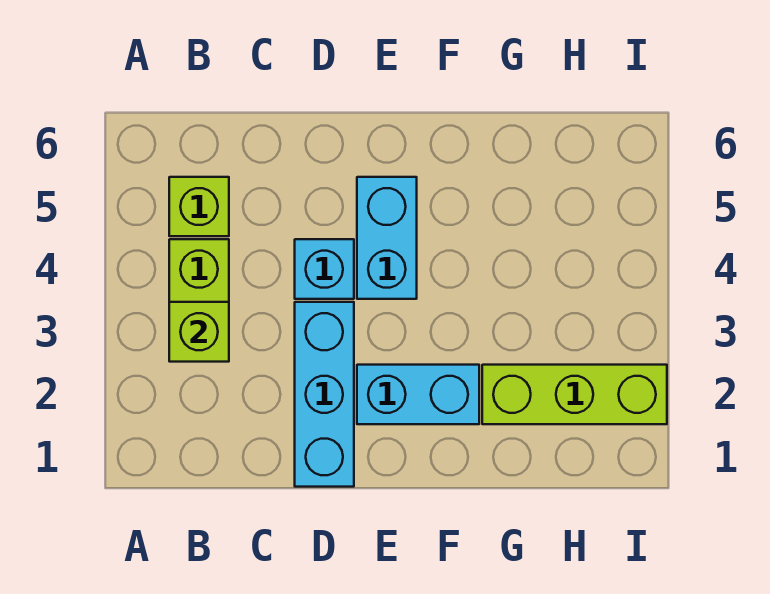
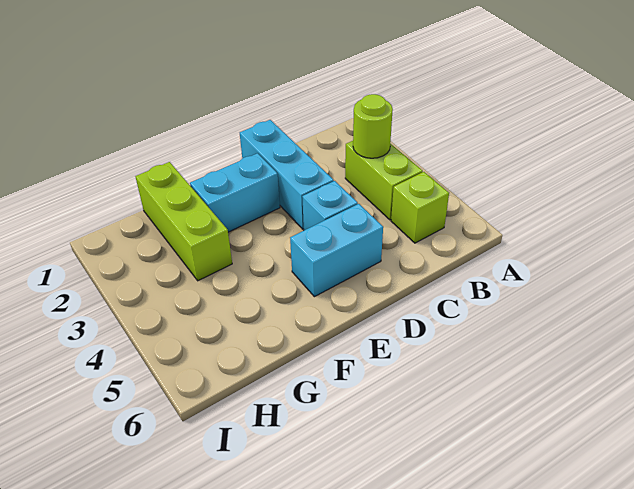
lime brick B3 level 2 -> lime round brick B3 level 2
cyan brick E4:E5 level 1 -> cyan brick D5:E5 level 1
lime brick G2:I2 level 1 -> lime brick G1:G3 level 1

